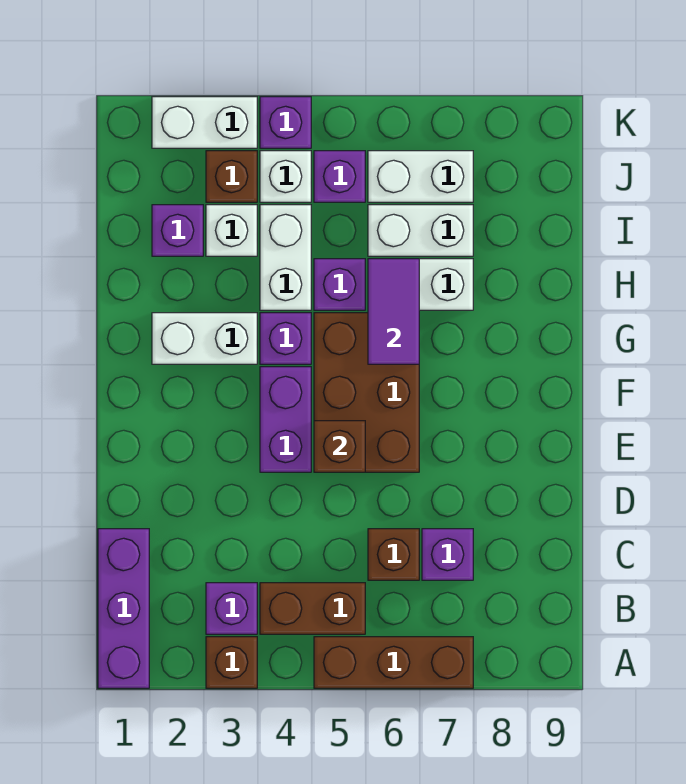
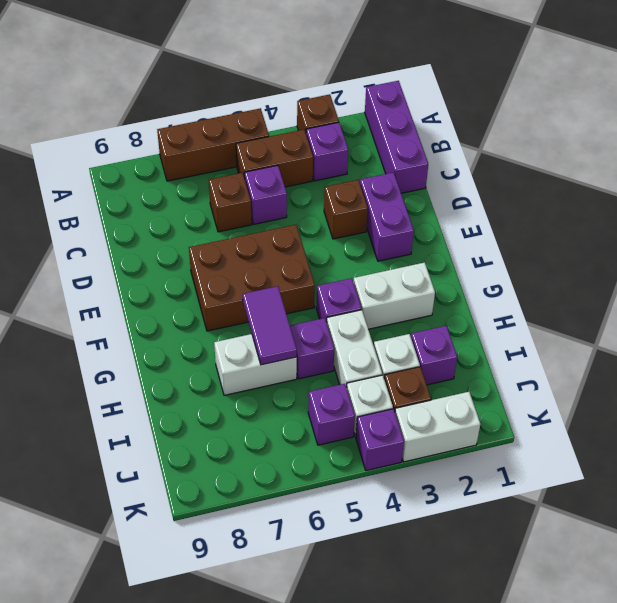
purple brick C7 level 1 -> purple brick C5 level 1
purple brick E4:F4 level 1 -> purple brick D2:E2 level 1
brown brick E5:G6 level 1 -> brown brick E5:F7 level 1
brown brick E5 level 2 -> brown brick D3 level 1
white brick I6:I7 level 1 -> none
white brick J6:J7 level 1 -> none

